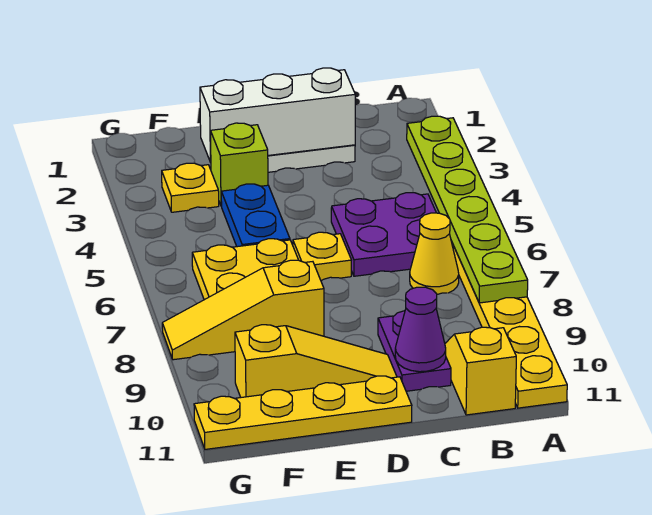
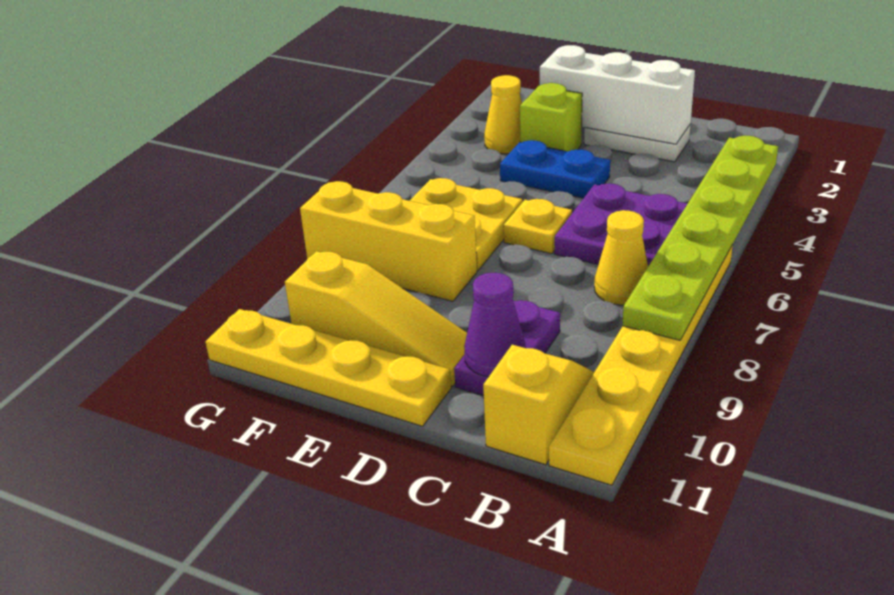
blue plate E4:E5 level 1 -> blue plate D4:E4 level 1
yellow slope E8:G8 level 1 top E -> yellow brick E8:G8 level 1
yellow plate F3 level 1 -> yellow cone F3 level 1

